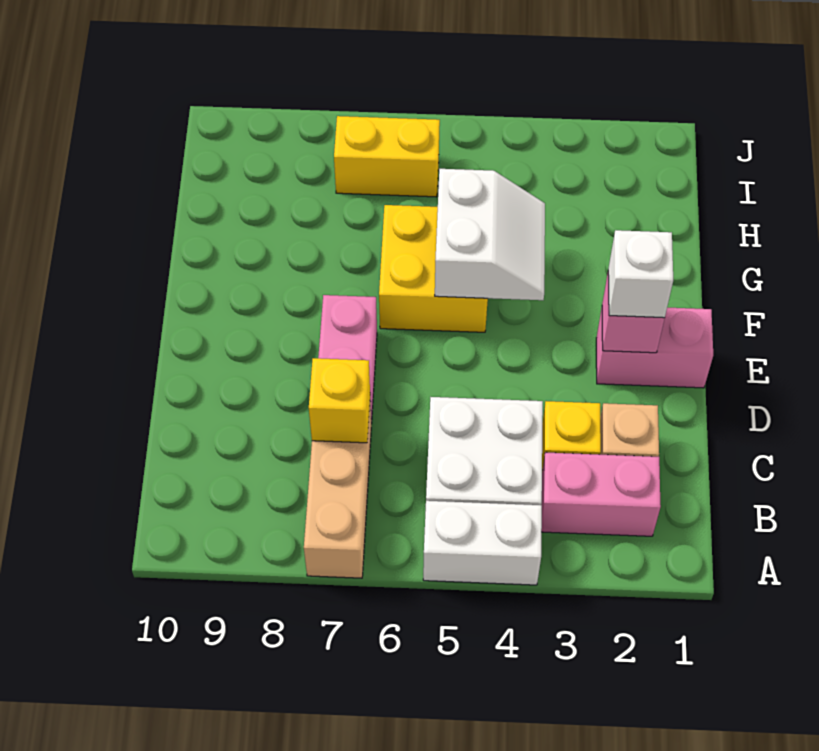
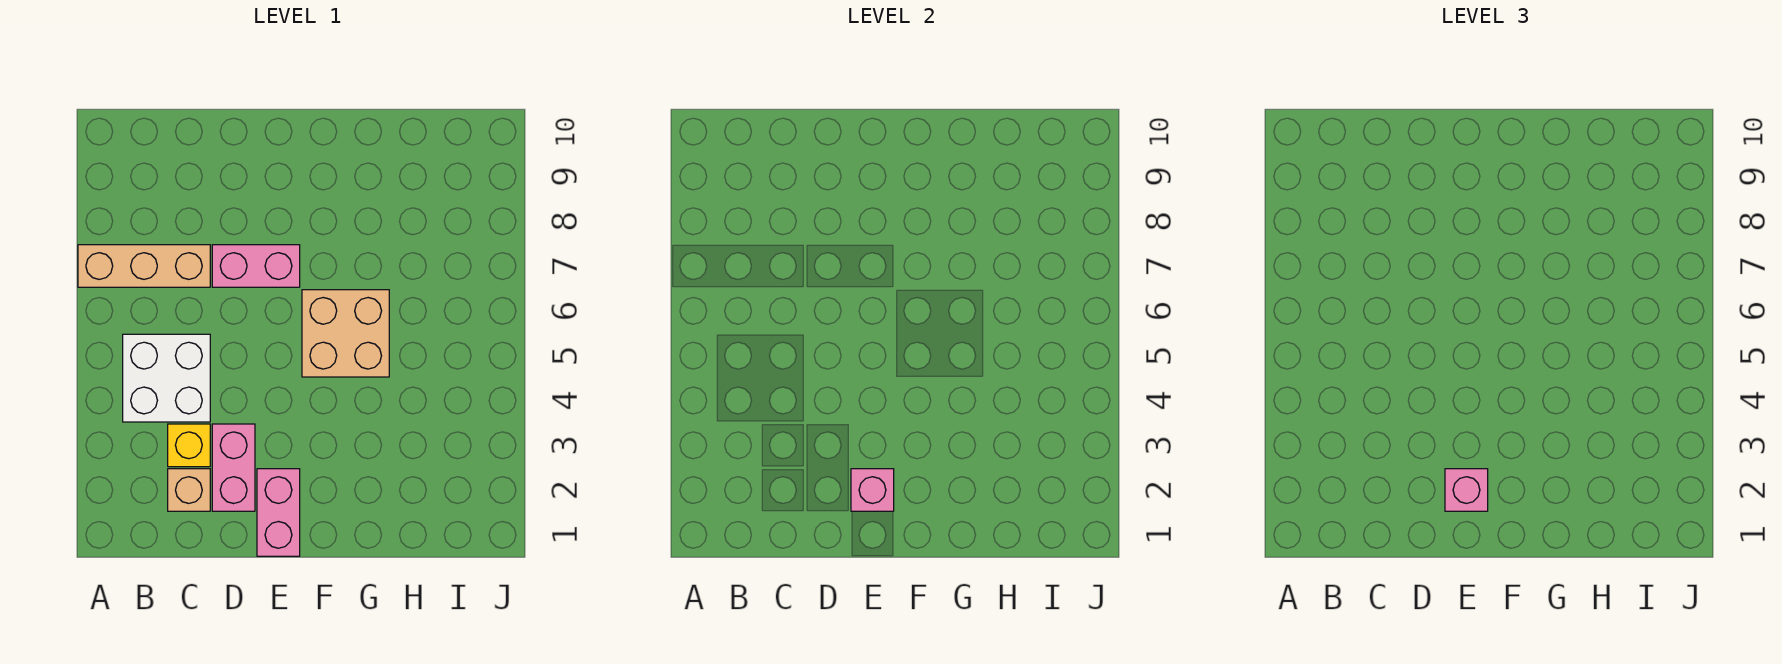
white brick A4:A5 level 1 -> none
pink brick B2:B3 level 1 -> pink brick D2:D3 level 1
yellow brick C7 level 2 -> none
white brick E2 level 3 -> pink brick E2 level 3
white slope F4:G5 level 2 top 5 -> none
yellow brick F5:G6 level 1 -> tan brick F5:G6 level 1
yellow brick I6:I7 level 1 -> none

